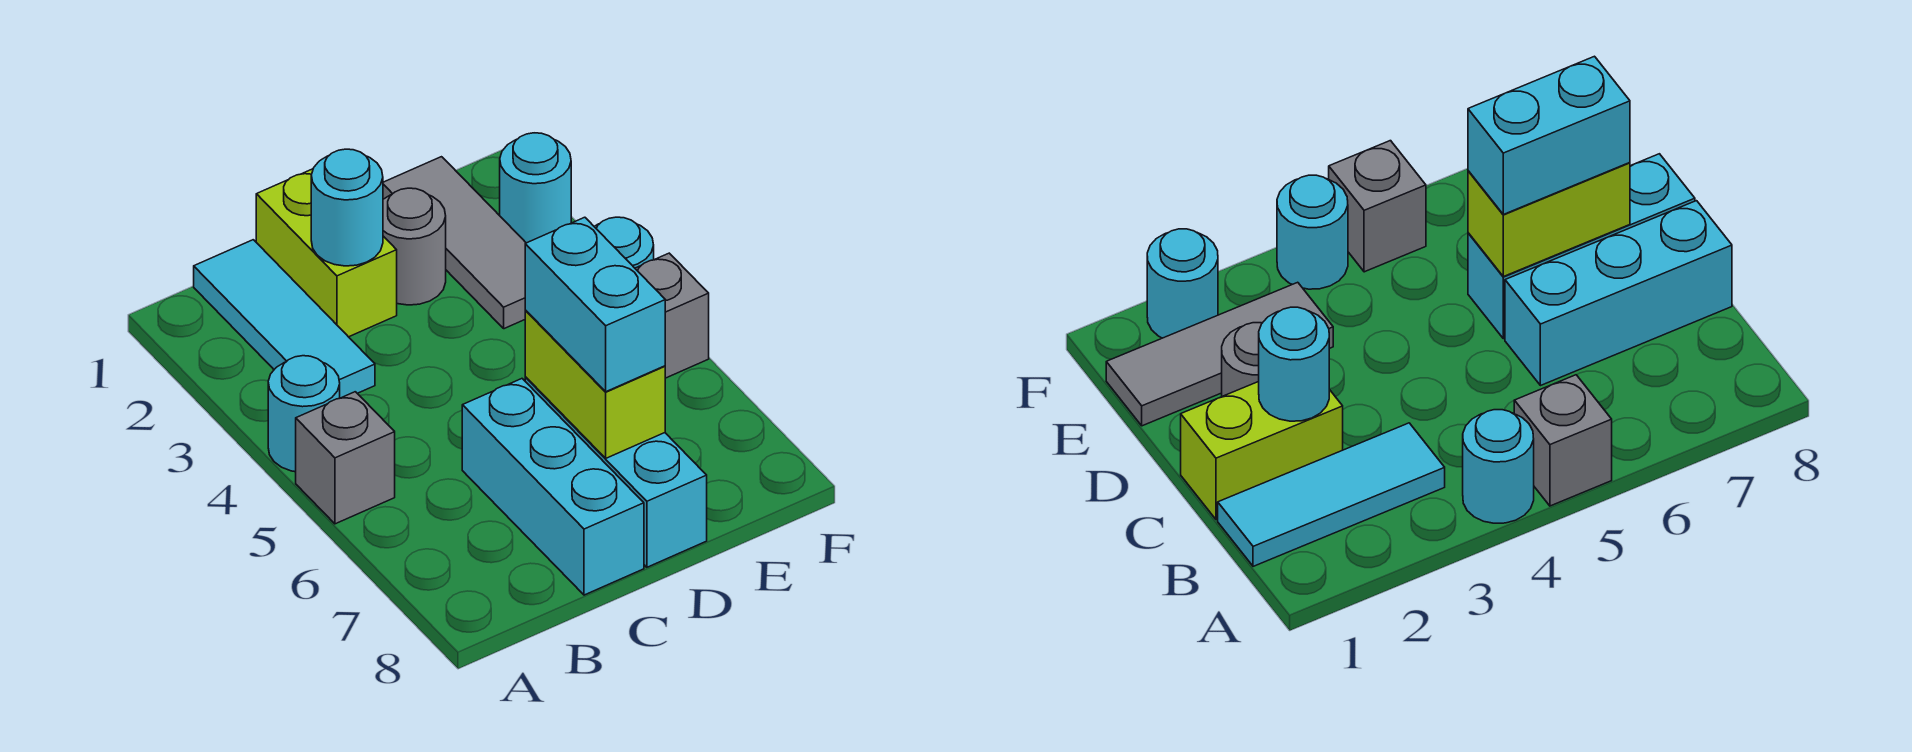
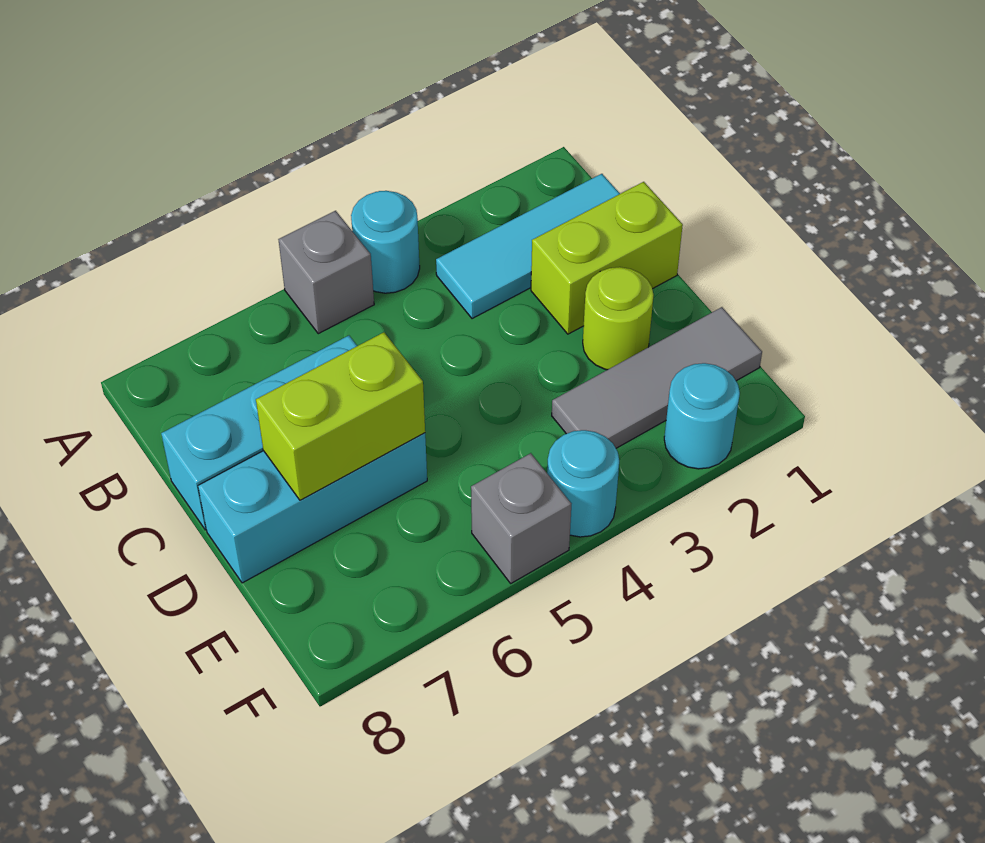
cyan round brick C2 level 2 -> none
grey round brick D2 level 1 -> lime round brick D2 level 1
cyan brick D6:D7 level 3 -> none

